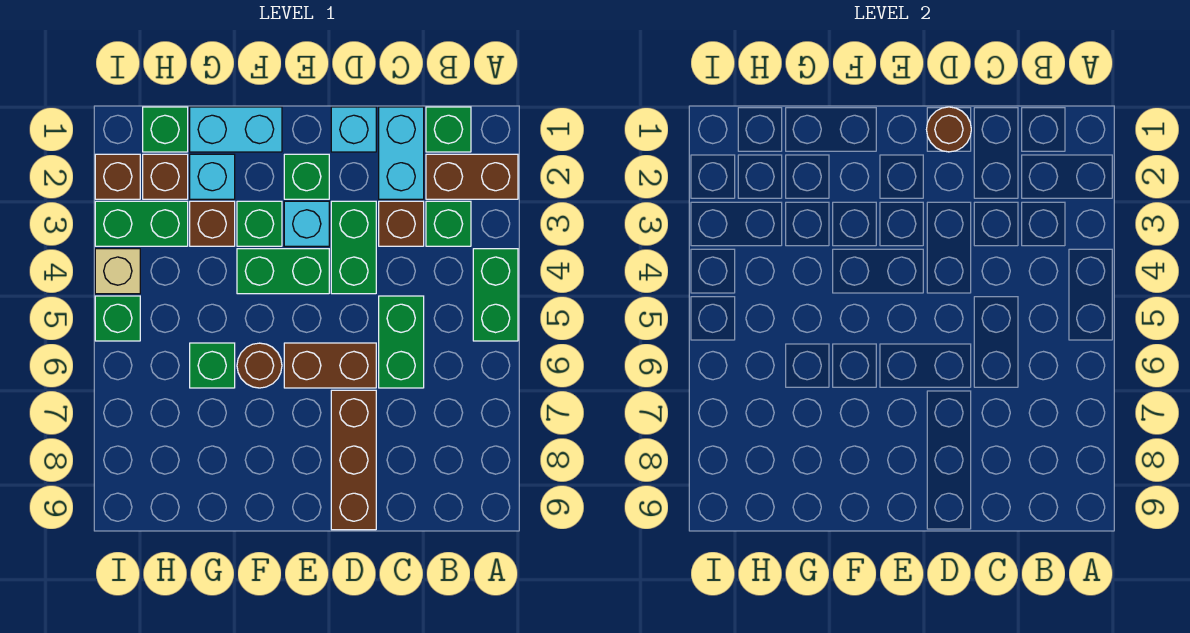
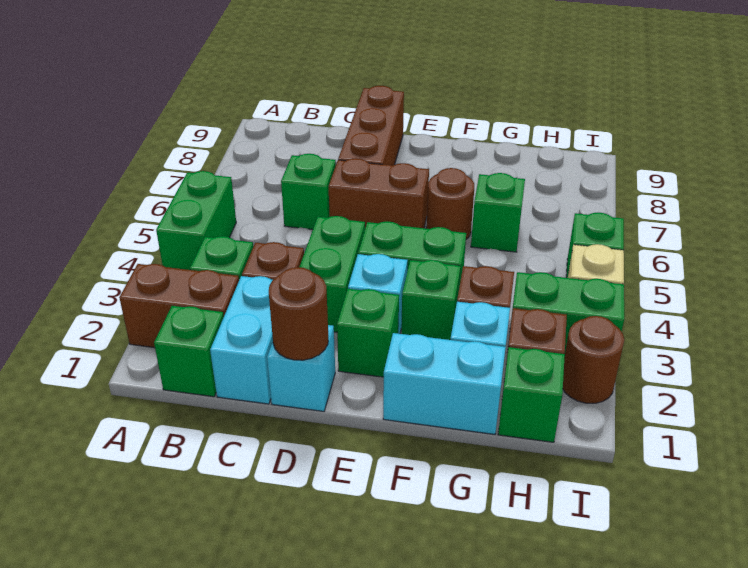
green brick C5:C6 level 1 -> green brick C6 level 1
brown brick I2 level 1 -> brown round brick I2 level 1

